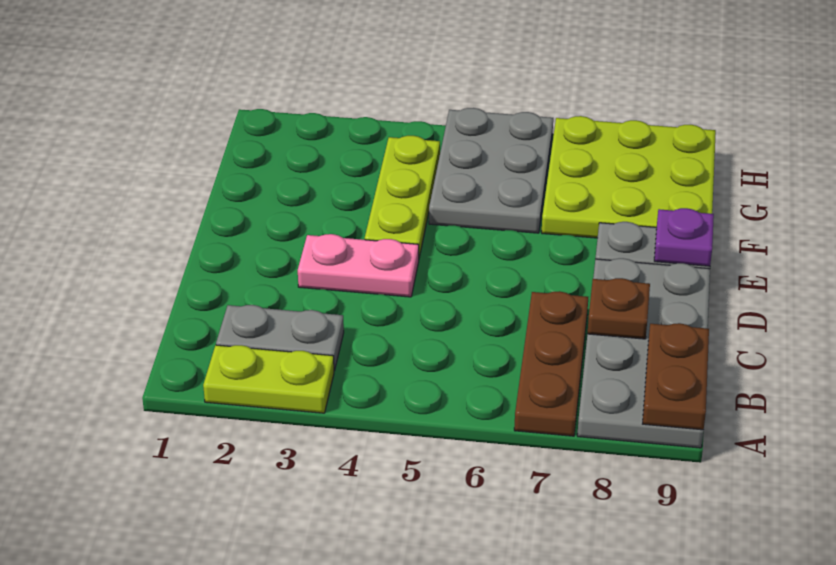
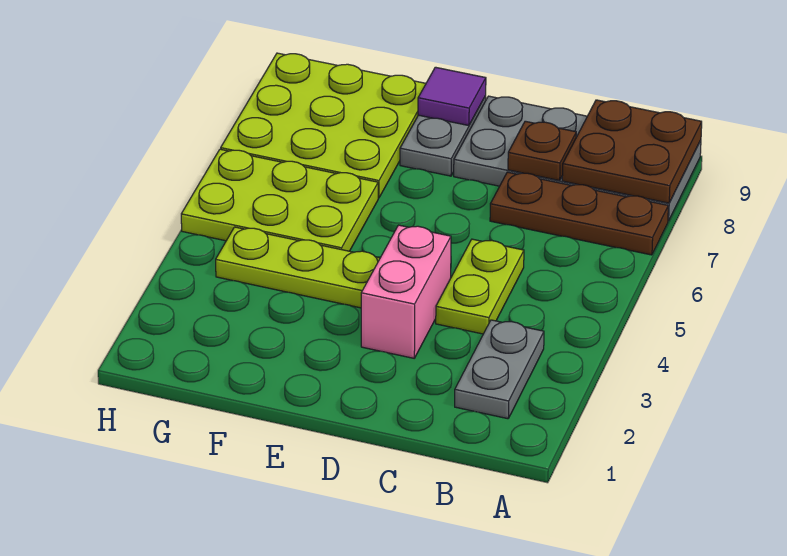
lime plate A2:A3 level 1 -> lime plate C4:C5 level 1
brown plate A9:B9 level 2 -> brown plate A8:B9 level 2
pink plate D3:D4 level 1 -> pink brick D3:D4 level 1
purple plate E9 level 2 -> purple tile E9 level 2
grey plate F5:H6 level 1 -> lime plate F5:H6 level 1

